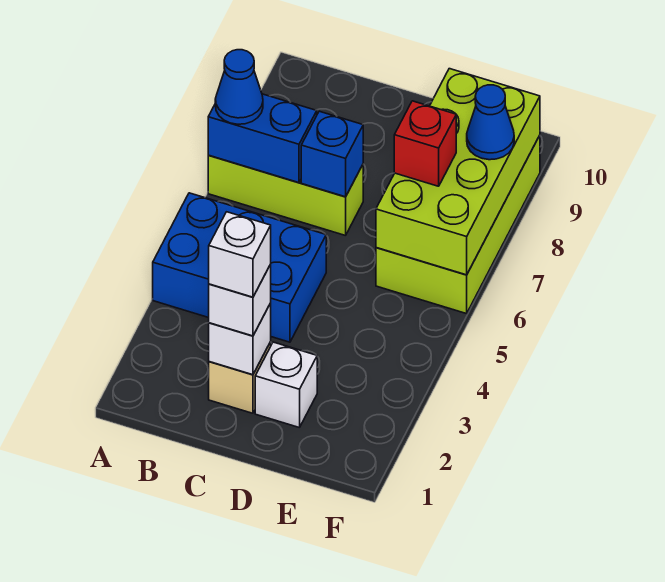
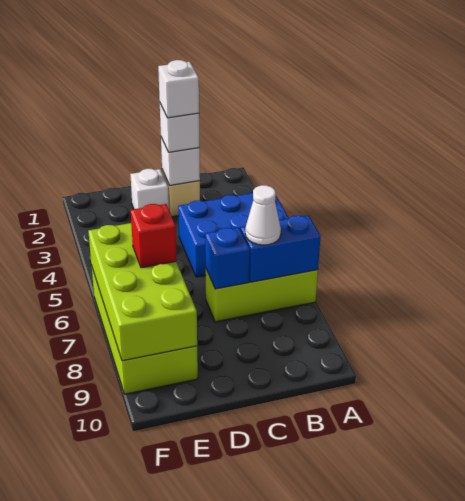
blue cone A7 level 3 -> none
none -> white cone B7 level 3
blue cone F8 level 3 -> none

